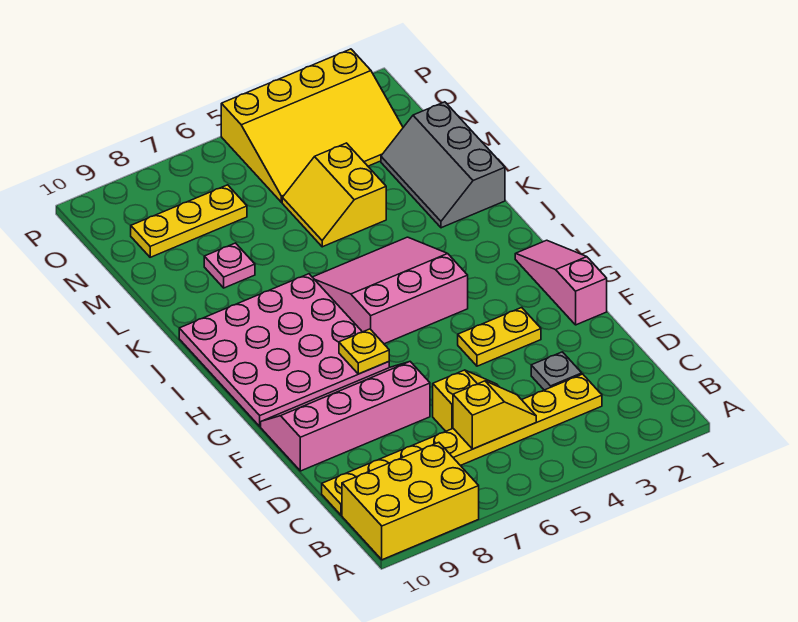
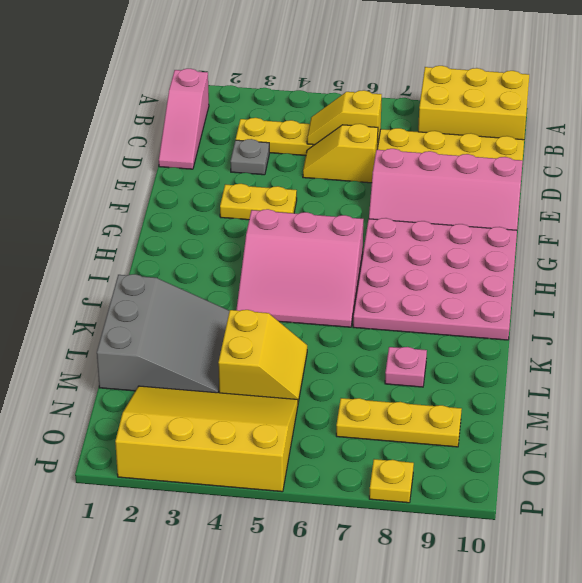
pink slope F1:H1 level 1 top F -> pink slope B1:D1 level 1 top B
yellow plate G7 level 2 -> yellow plate P8 level 1
grey slope K1:M2 level 1 top 1 -> grey slope K1:M3 level 1 top 1

